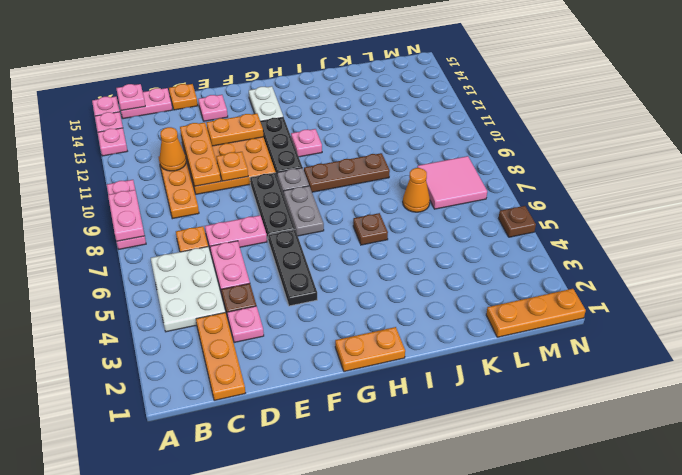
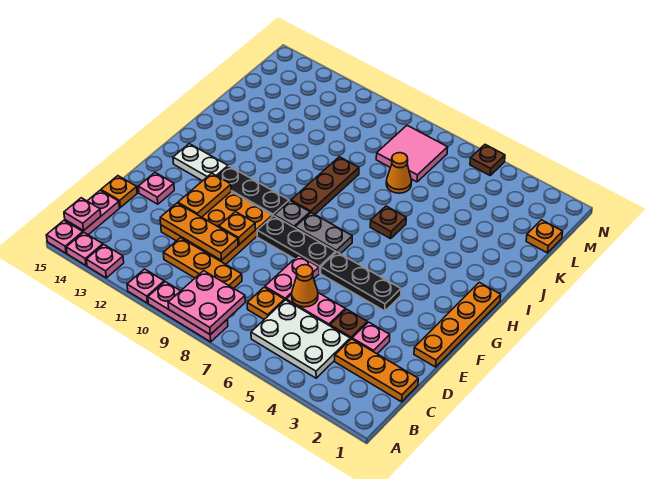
pink plate A8:A9 level 2 -> pink plate A8:B9 level 2
orange cone C11 level 2 -> orange cone D6 level 2
orange plate G1:H1 level 1 -> orange plate E1:H1 level 1
pink plate H11 level 1 -> pink plate A11 level 1
orange plate L1:N1 level 1 -> orange plate L1 level 1

